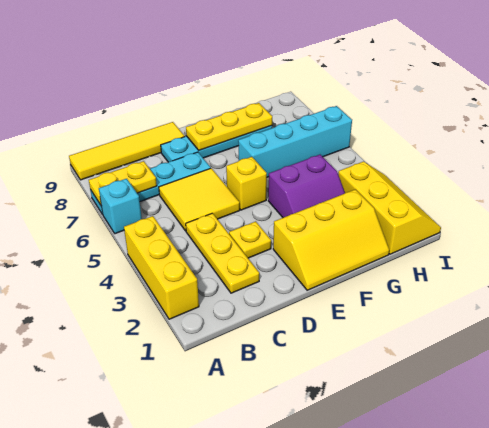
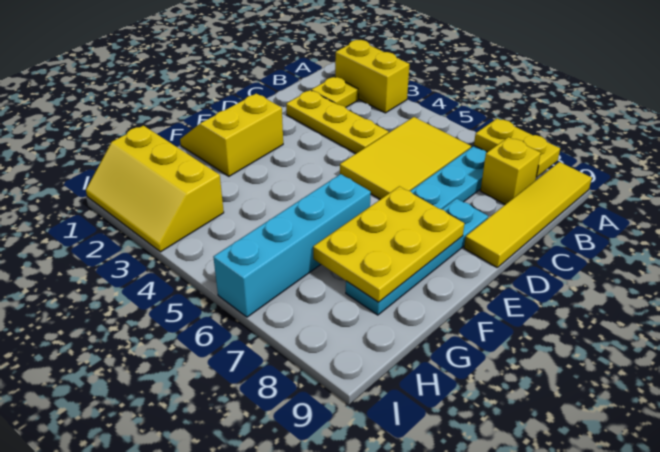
yellow brick A2:A4 level 1 -> yellow brick A2:A3 level 1
cyan brick A6 level 1 -> none
yellow plate A7:B7 level 2 -> yellow plate A7:A8 level 2
yellow tile C5:D6 level 1 -> yellow tile B5:D6 level 1
yellow plate D3 level 1 -> yellow plate B2 level 1
yellow slope E1:G2 level 1 top 2 -> yellow slope E1:F2 level 1 top 2
yellow brick E5 level 1 -> yellow brick B8 level 1
yellow plate E8:G8 level 2 -> yellow plate E7:G8 level 2
purple slope F3:G4 level 1 top 4 -> none

